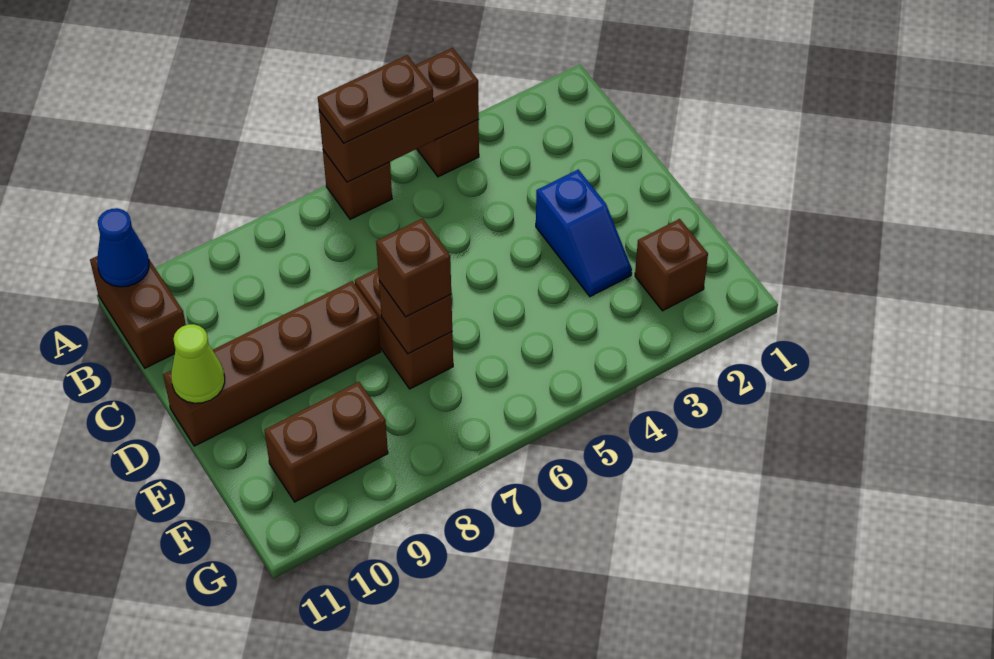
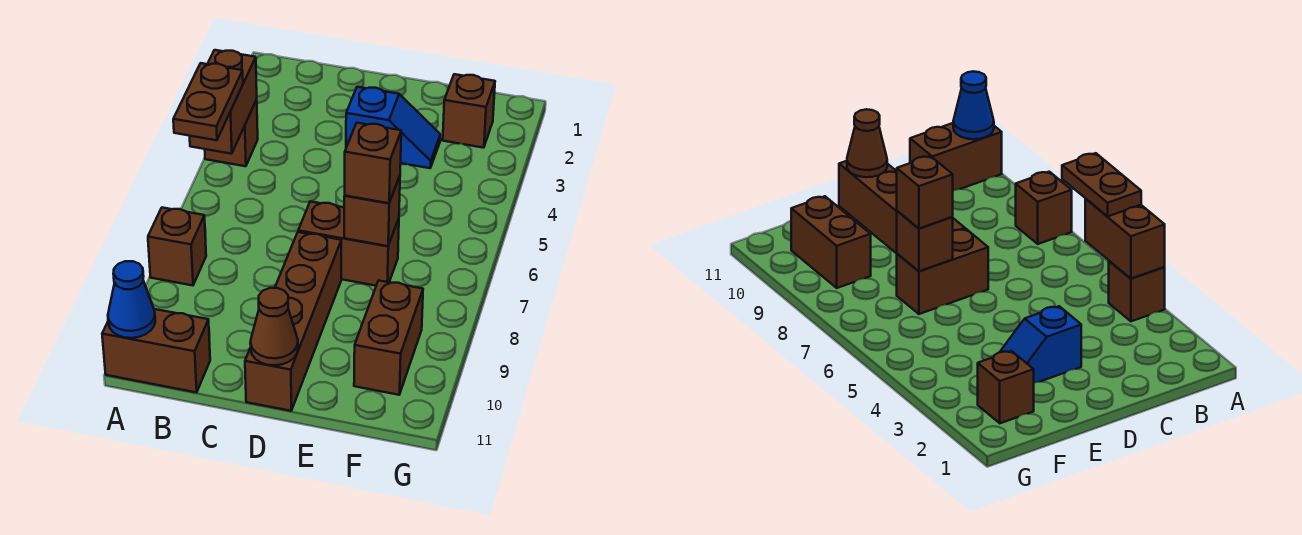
brown brick A4:A6 level 2 -> brown brick A4:A5 level 2
brown brick A6 level 1 -> brown brick A8 level 1
lime cone D11 level 2 -> brown cone D11 level 2

